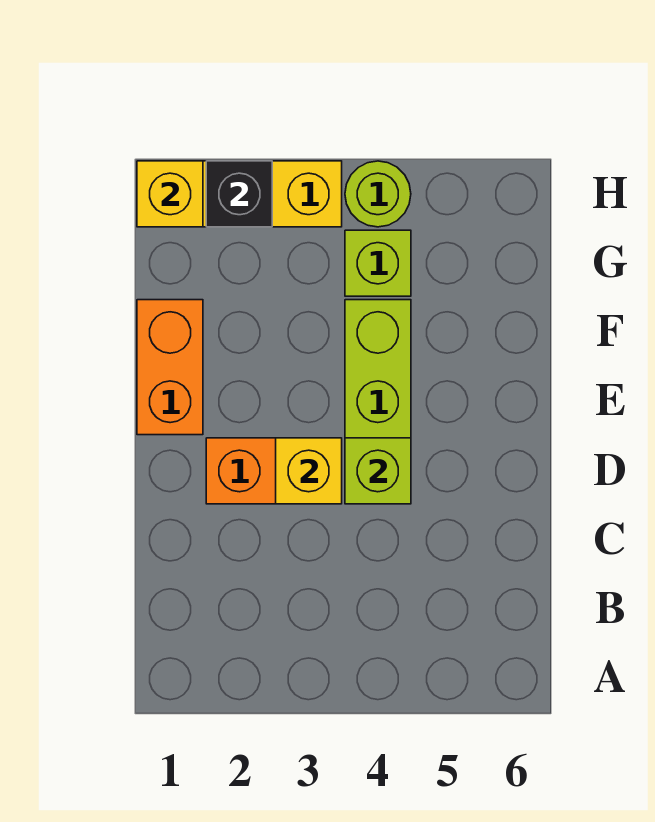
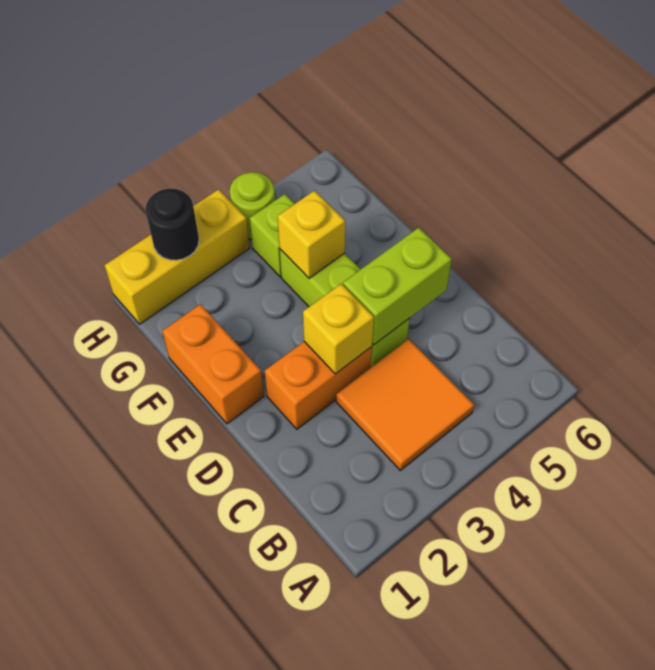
none -> orange tile B3:C4 level 1
lime brick D4 level 2 -> lime brick D4:D5 level 2
yellow brick H1 level 2 -> yellow brick F4 level 2
black brick H2 level 2 -> black round brick H2 level 2

